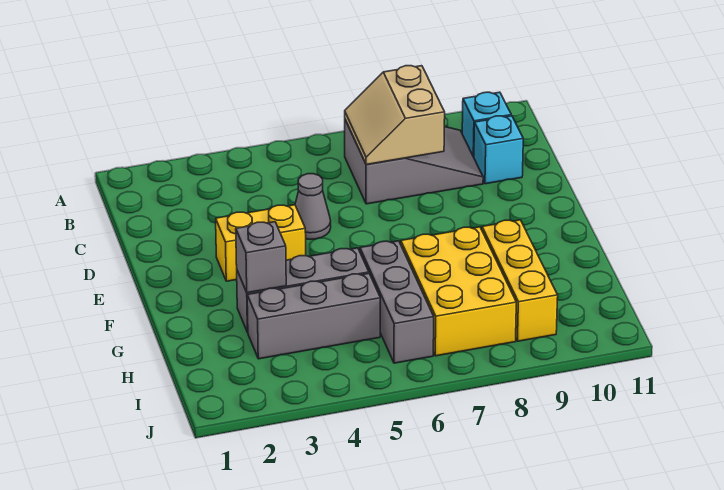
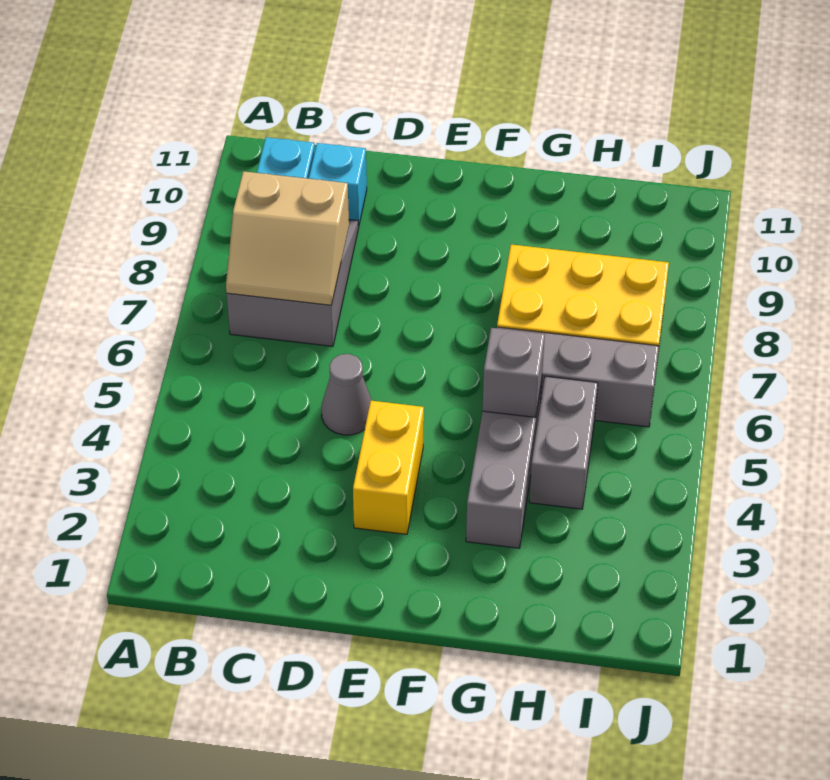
grey brick G3 level 2 -> grey brick G5 level 2
yellow brick G9:I9 level 1 -> none
grey brick H3:H5 level 1 -> grey brick H4:H5 level 1

